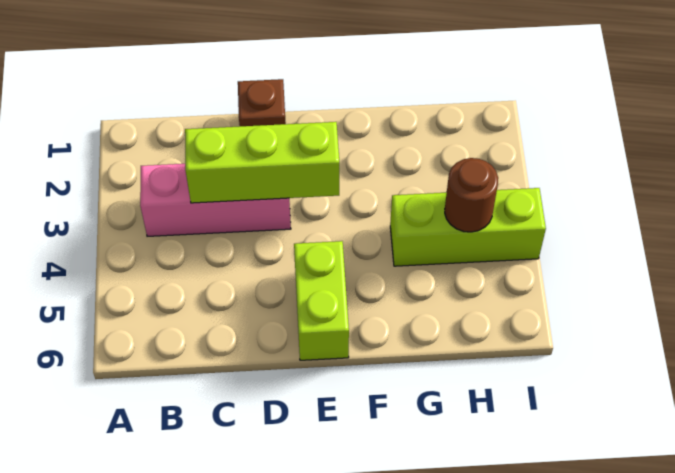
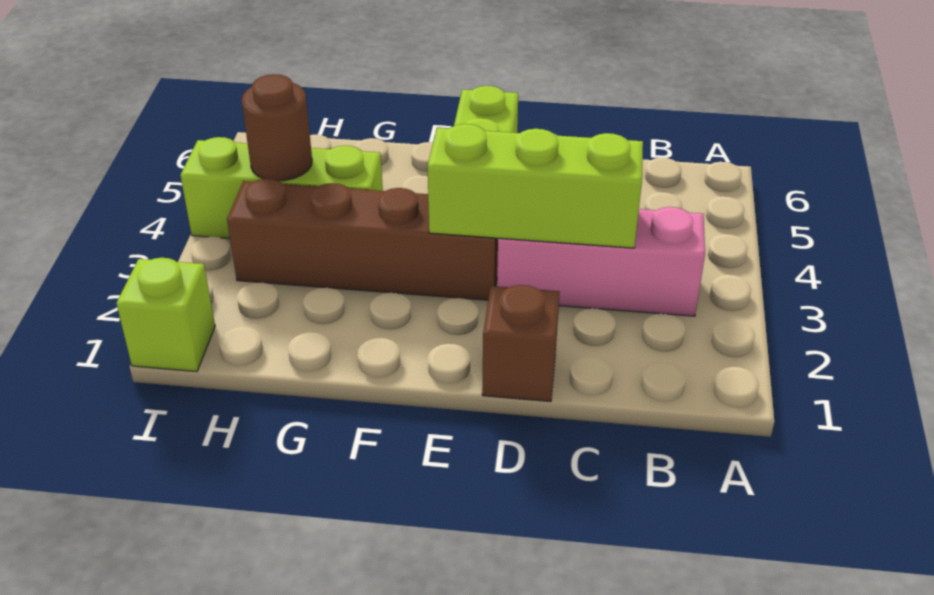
none -> brown brick E3:H3 level 1
none -> lime brick I1 level 1

